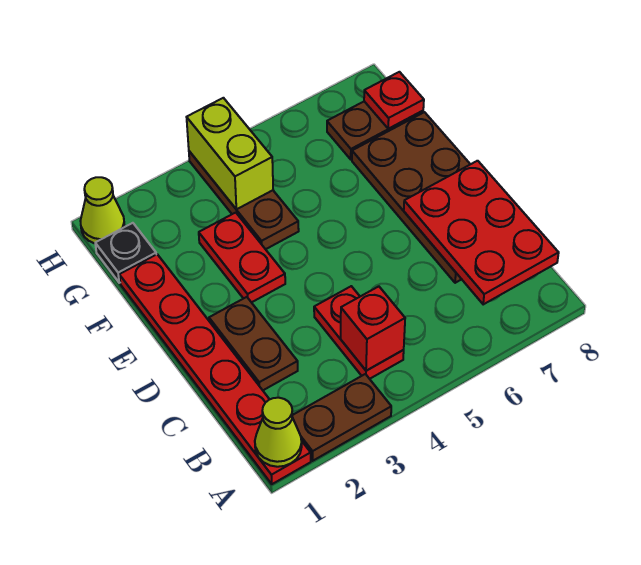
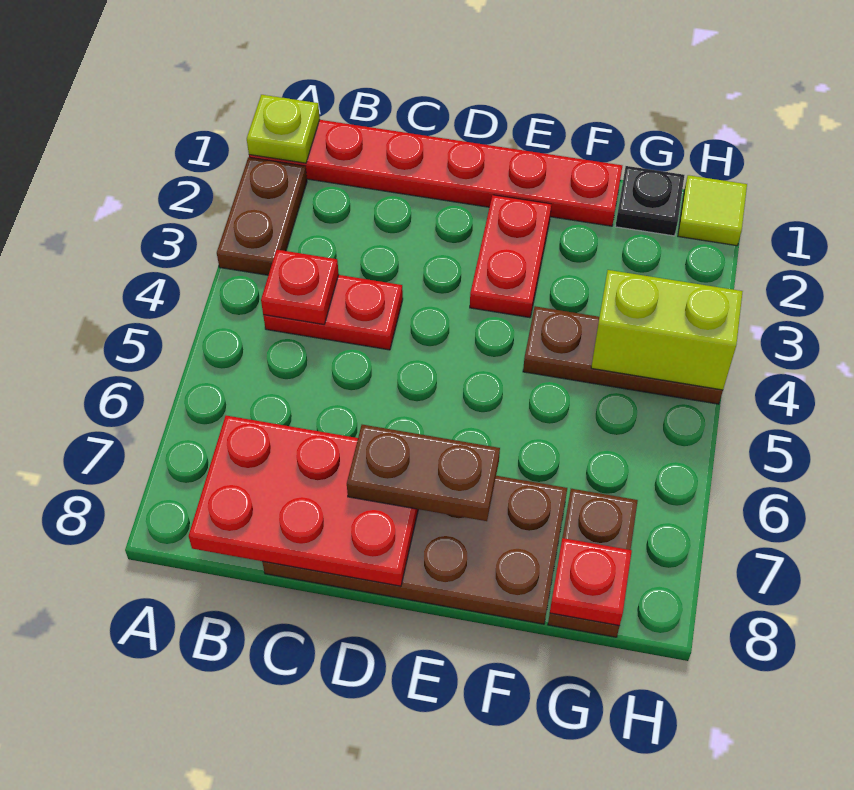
lime cone A1 level 2 -> lime plate A1 level 2
red brick B4 level 2 -> red plate B4 level 2
brown plate C2:D2 level 1 -> brown plate D7:E7 level 3
red plate E3:F3 level 1 -> red plate E2:E3 level 1
lime cone H1 level 1 -> lime tile H1 level 1

